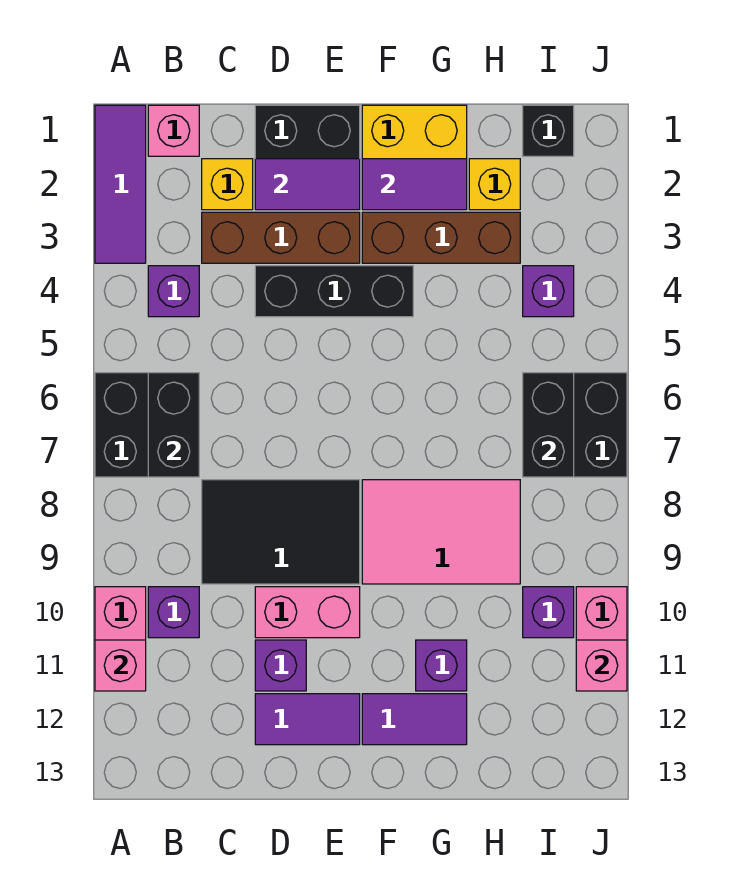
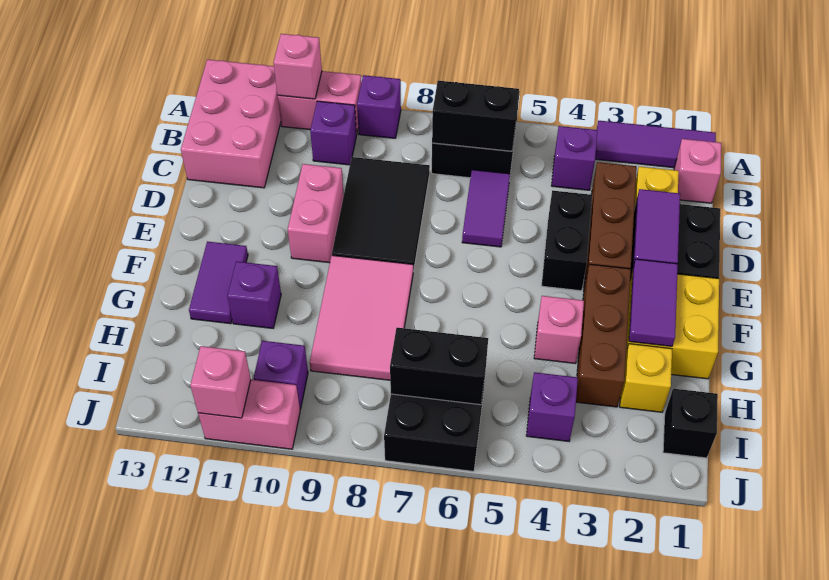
none -> pink brick A12:C13 level 1
black brick D4:F4 level 1 -> black brick D4:E4 level 1
purple brick D11 level 1 -> purple brick A9 level 1
purple tile D12:E12 level 1 -> purple tile C6:D6 level 1
none -> pink brick G4 level 1

